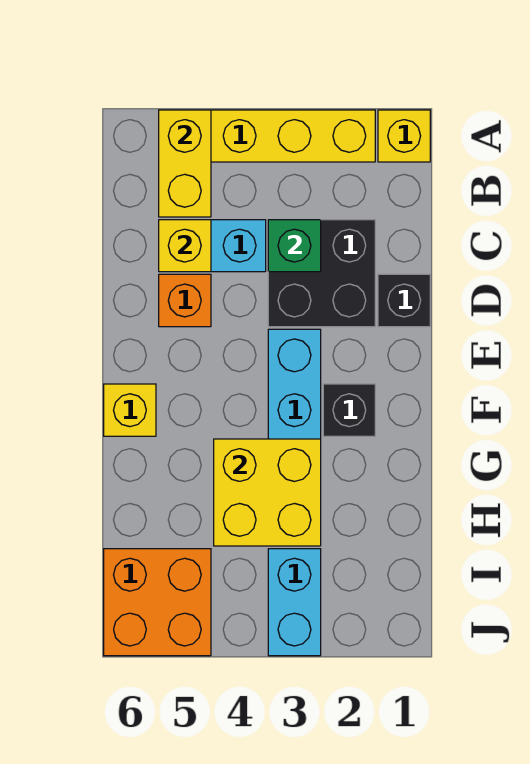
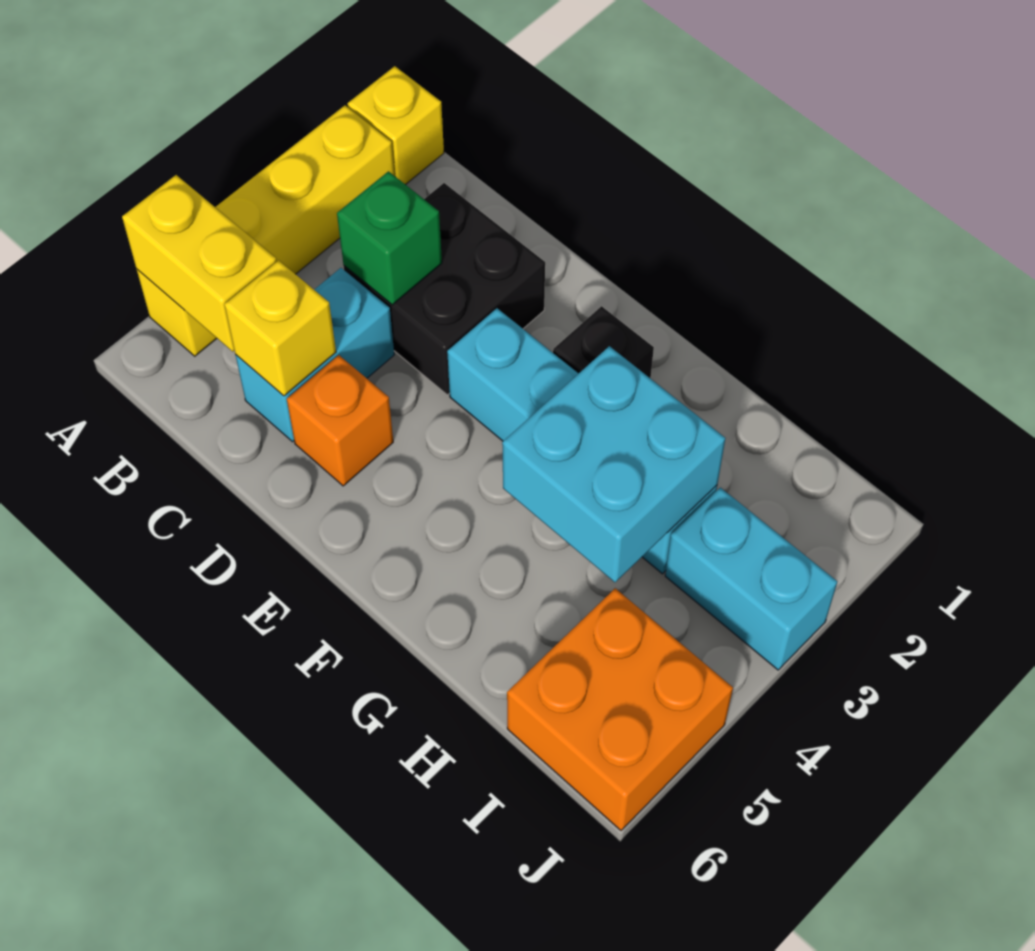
black brick D1 level 1 -> none
yellow brick F6 level 1 -> none
yellow brick G3:H4 level 2 -> cyan brick G3:H4 level 2

